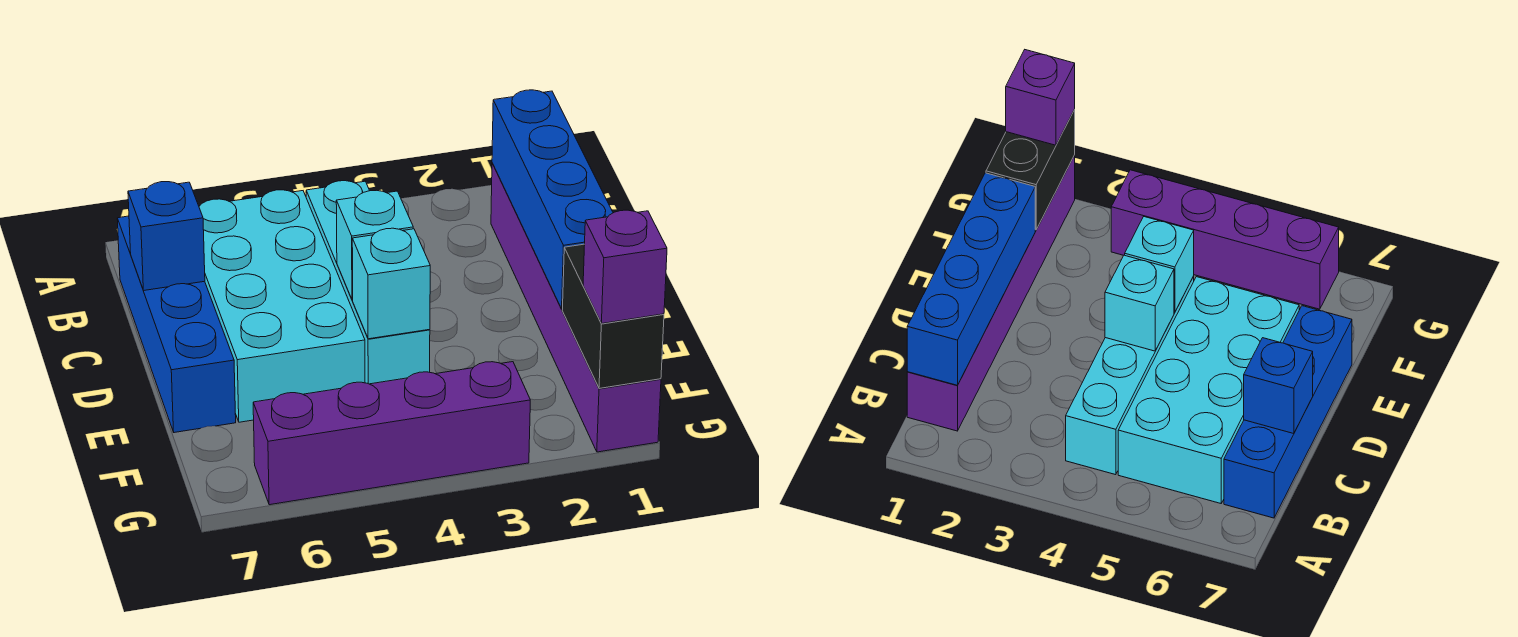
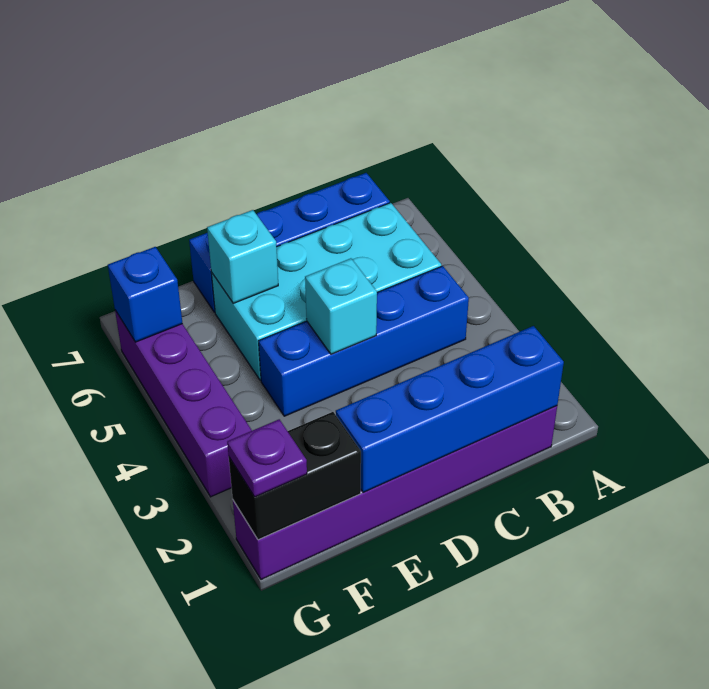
cyan brick B4:E4 level 1 -> blue brick B4:E4 level 1
blue brick C7 level 2 -> blue brick G6 level 2
cyan brick E4 level 2 -> cyan brick E6 level 2
purple brick G1 level 3 -> purple plate G1 level 3

